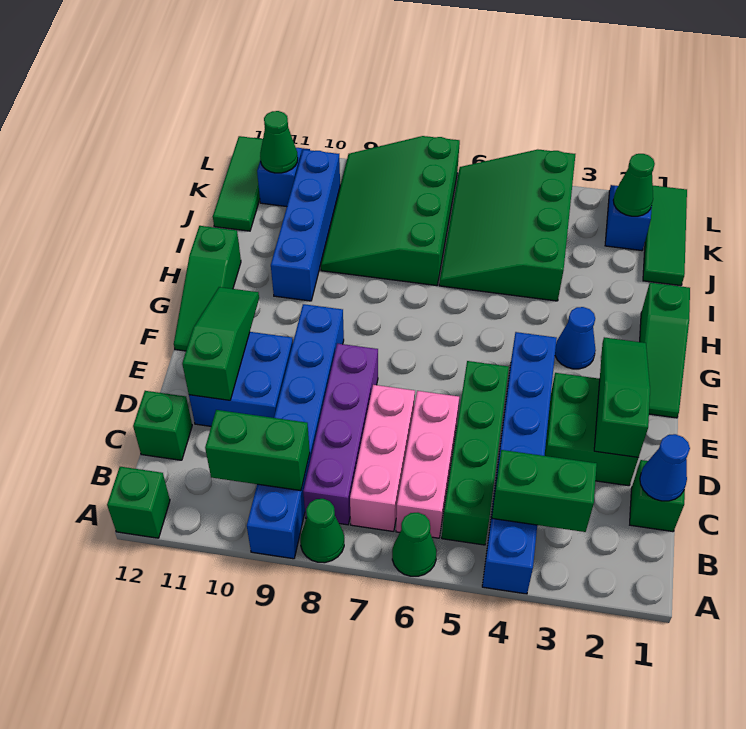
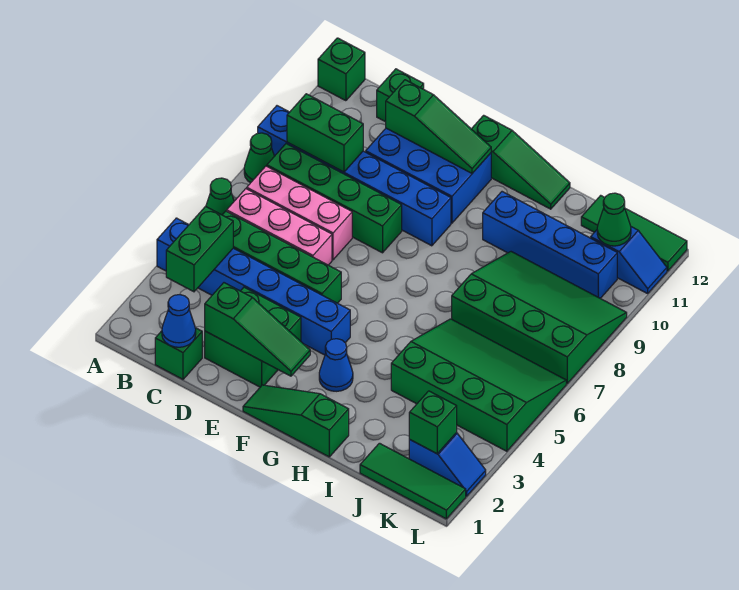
purple brick B8:E8 level 1 -> green brick B8:E8 level 1
green brick B9:B10 level 2 -> green brick B9:C9 level 2
blue brick D10:E11 level 1 -> blue brick D10:F11 level 1
green slope F12:H12 level 1 top H -> green slope F12:H12 level 1 top F
green cone K2 level 2 -> green brick K2 level 2

